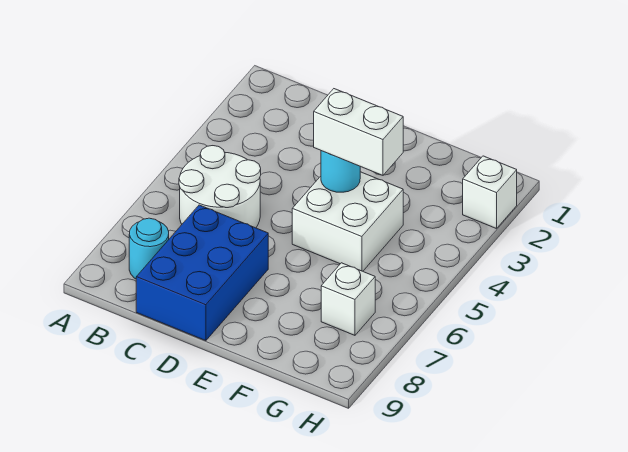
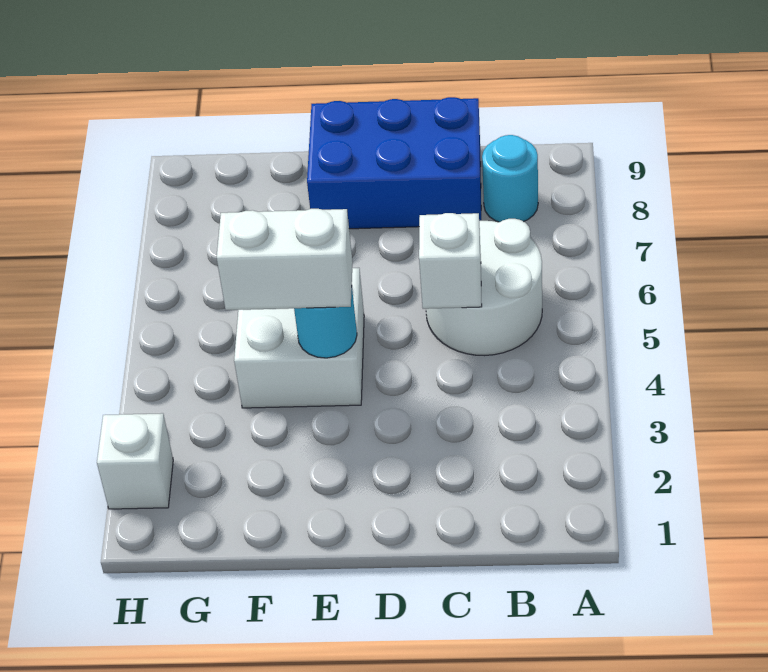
blue brick C7:D9 level 1 -> blue brick C8:E9 level 1
white brick G7 level 1 -> white brick C5 level 2

